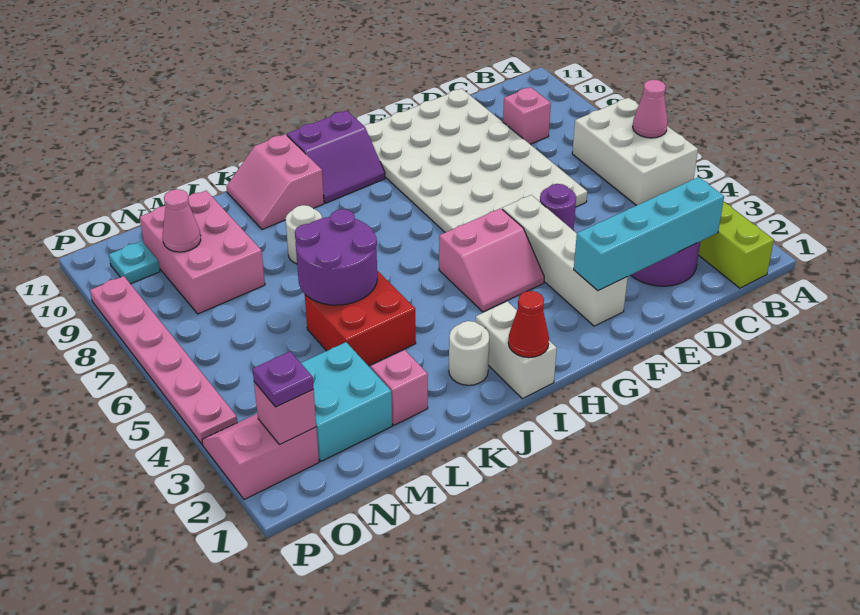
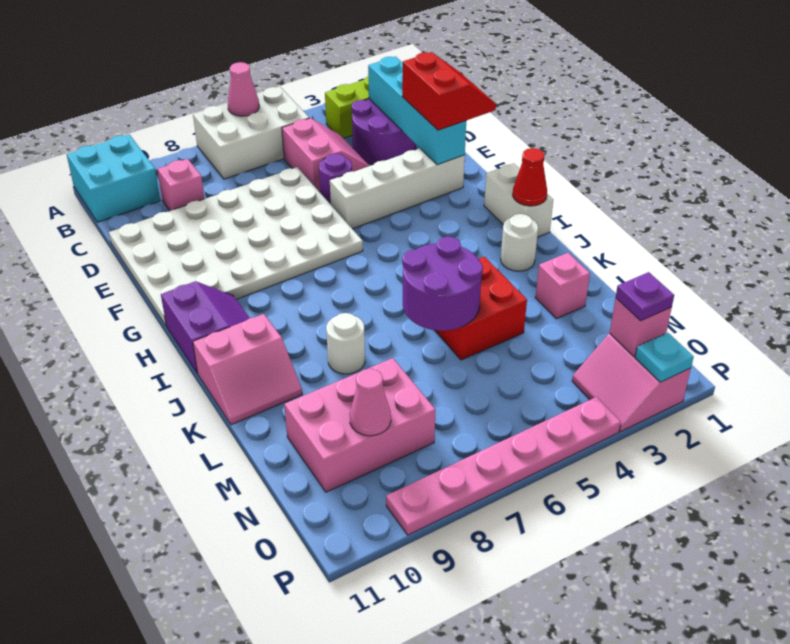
none -> red slope E1:F2 level 3 top 2
pink slope G4:H5 level 1 top 5 -> pink slope C4:D5 level 1 top 5
white brick I1:I2 level 1 -> white brick H1:I1 level 1
cyan brick M2:N3 level 1 -> cyan brick A10:B11 level 1
cyan plate O10 level 1 -> cyan plate P2 level 2

